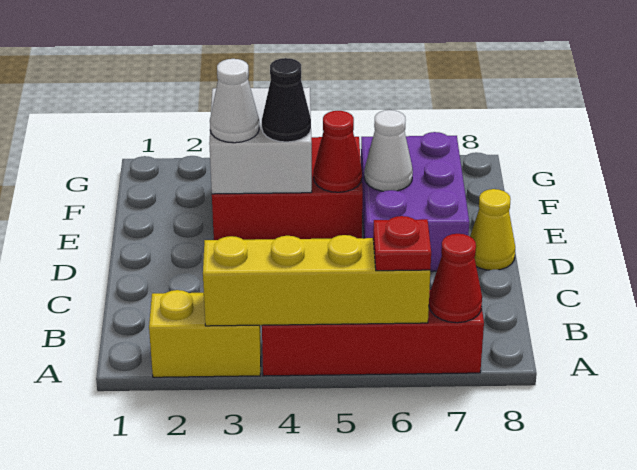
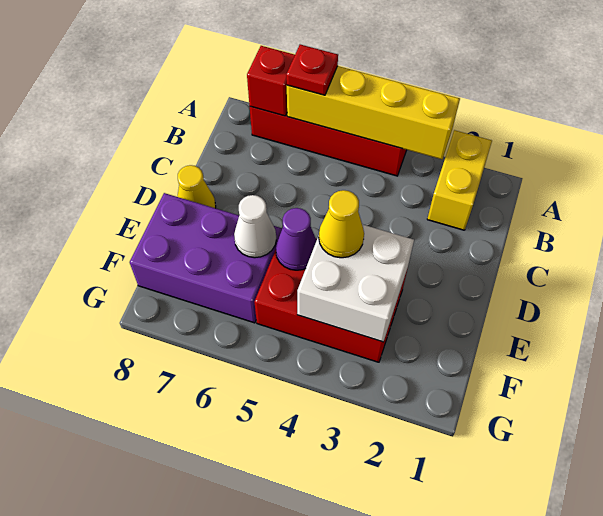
yellow brick A2:A3 level 1 -> yellow brick A2:B2 level 1
red cone A7 level 2 -> red brick A7 level 2
purple brick D6:F7 level 1 -> purple brick E6:F8 level 1
white cone E3 level 3 -> none
black cone E4 level 3 -> yellow cone E4 level 3
red cone E5 level 2 -> purple cone E5 level 2

